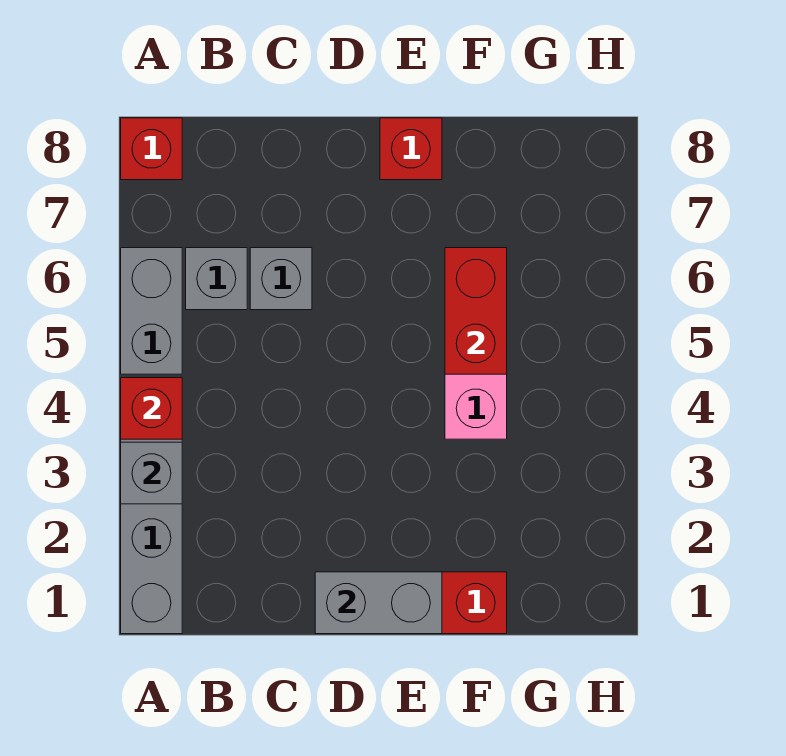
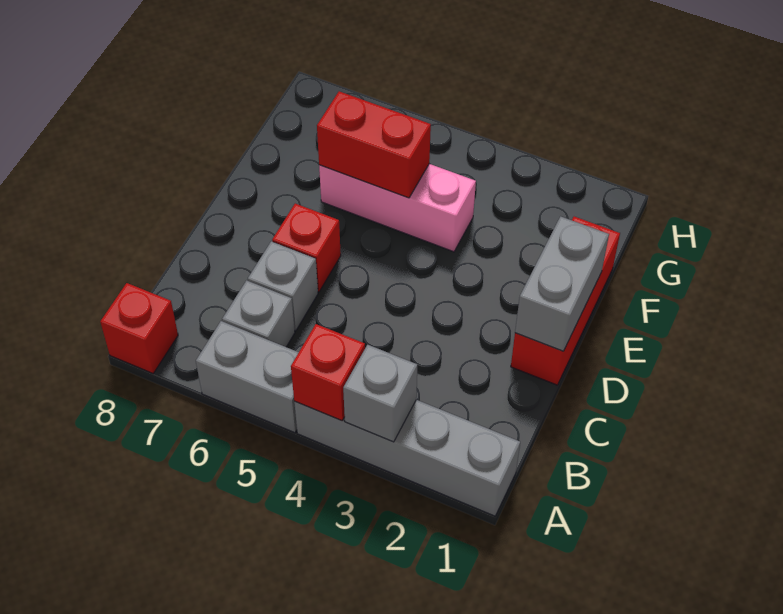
red brick E8 level 1 -> red brick D6 level 1

